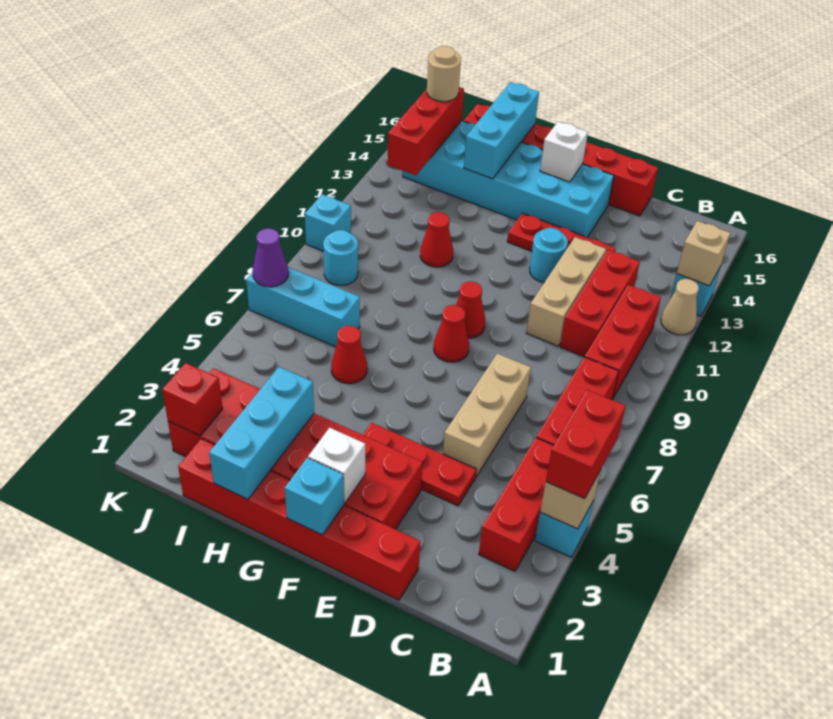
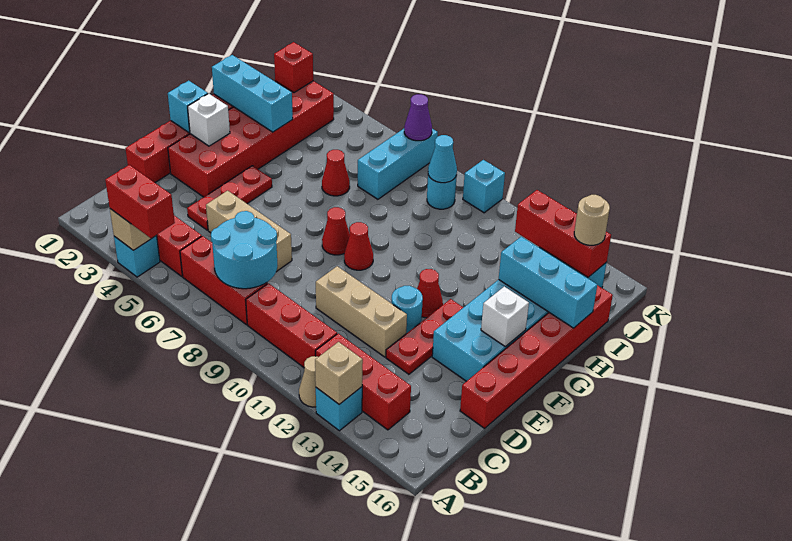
none -> cyan round brick B7:C8 level 2
red brick C10:C12 level 1 -> red brick B12:B14 level 1
red cone H11 level 1 -> red cone F12 level 1
none -> cyan cone J9 level 2

